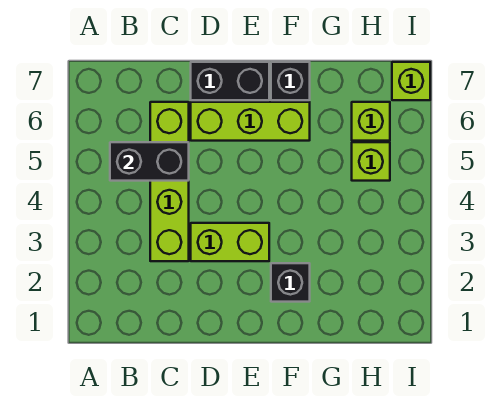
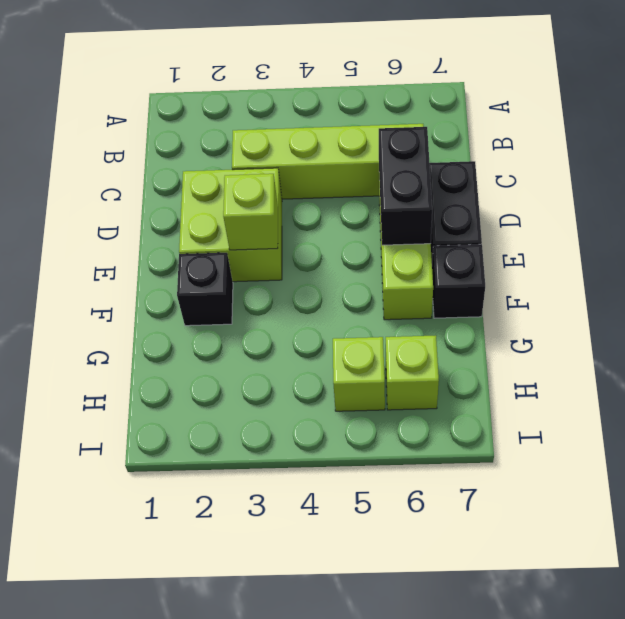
black brick B5:C5 level 2 -> black brick D6:E6 level 2
lime brick D3:E3 level 1 -> lime brick D2:E3 level 1
lime brick I7 level 1 -> lime brick E3 level 2

